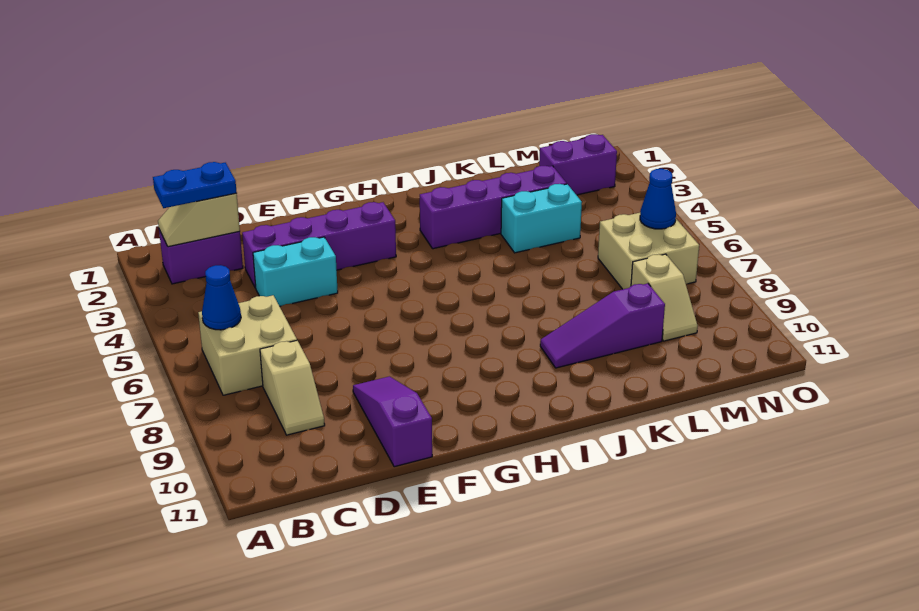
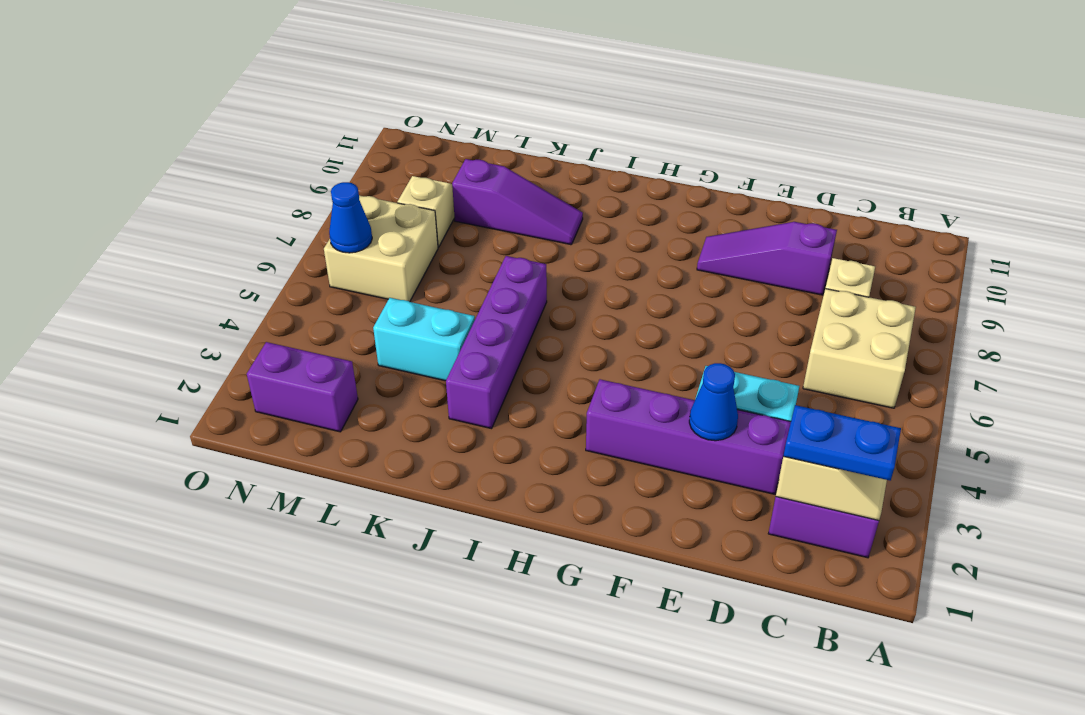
blue cone B6 level 2 -> blue cone E3 level 2
purple slope E9:E11 level 1 top 11 -> purple slope D9:F9 level 1 top D
purple brick I3:L3 level 1 -> purple brick J3:J6 level 1

